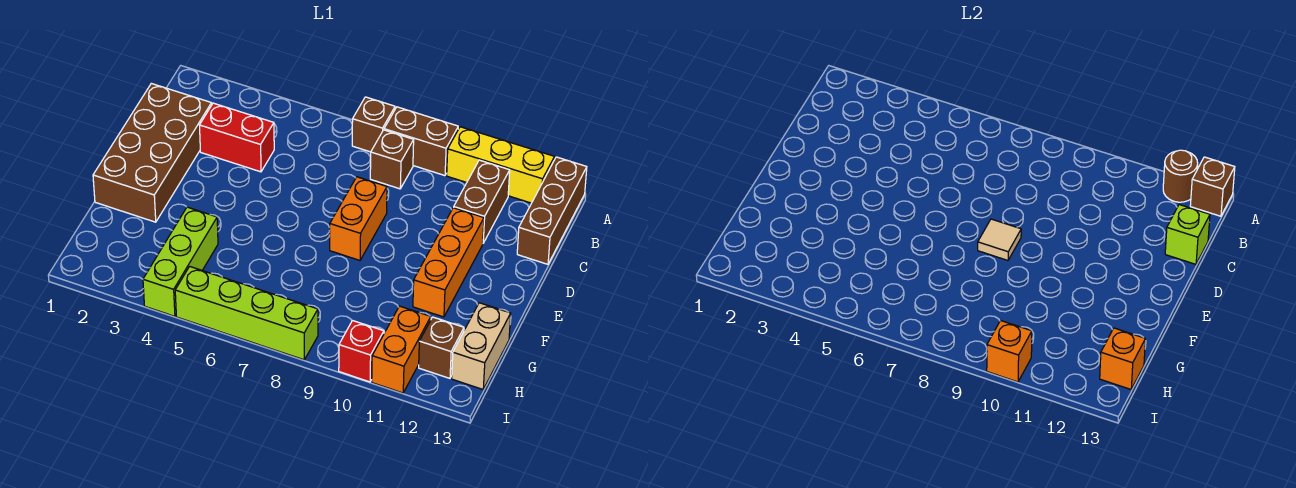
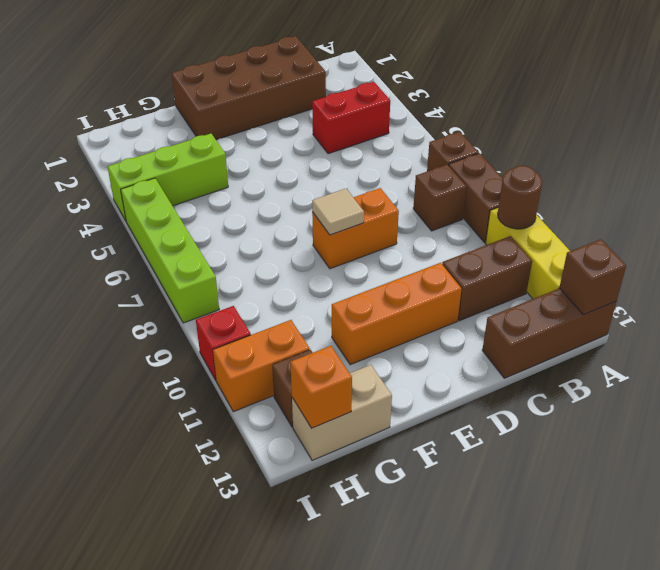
brown round brick A12 level 2 -> brown round brick A10 level 2
red brick C3:C4 level 1 -> red brick B4:C4 level 1
lime brick C13 level 2 -> none
orange brick I10 level 2 -> none

